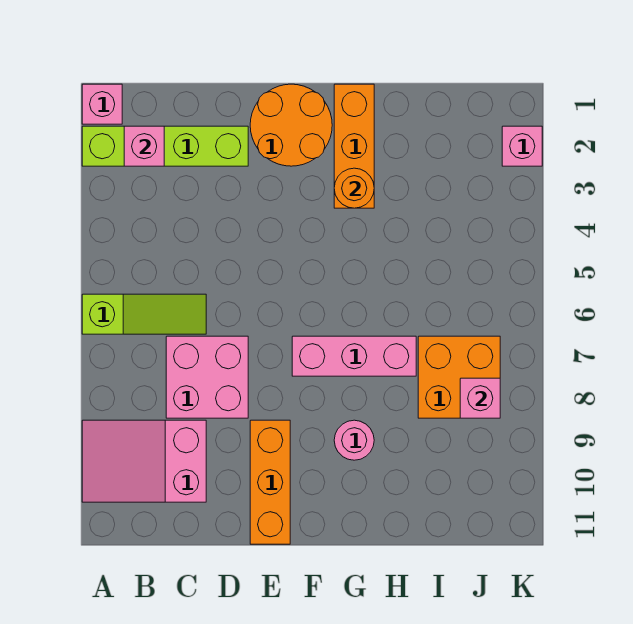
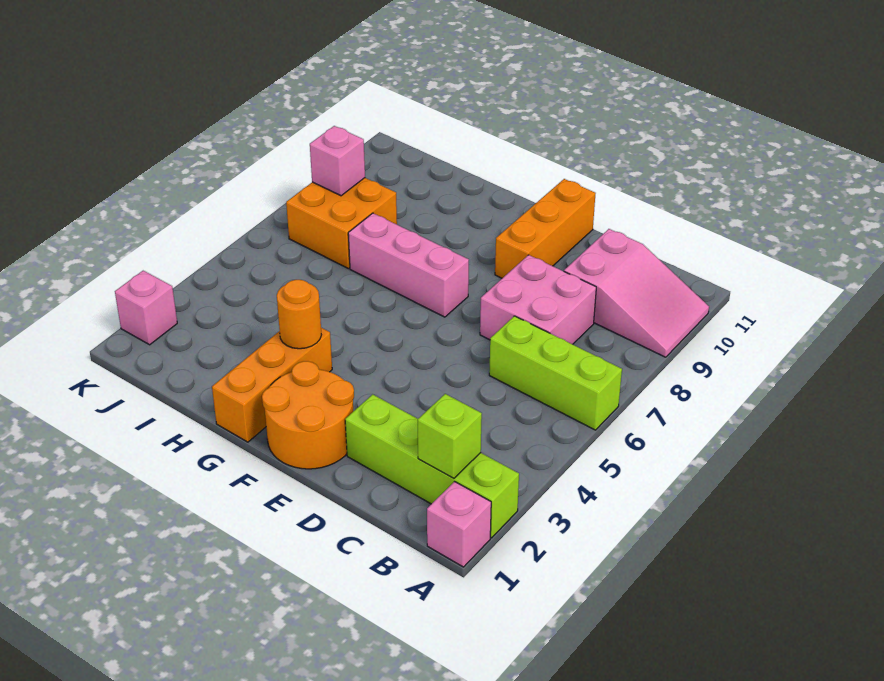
lime slope A6:C6 level 1 top A -> lime brick A6:C6 level 1
pink brick B2 level 2 -> lime brick B2 level 2
pink round brick G9 level 1 -> none

